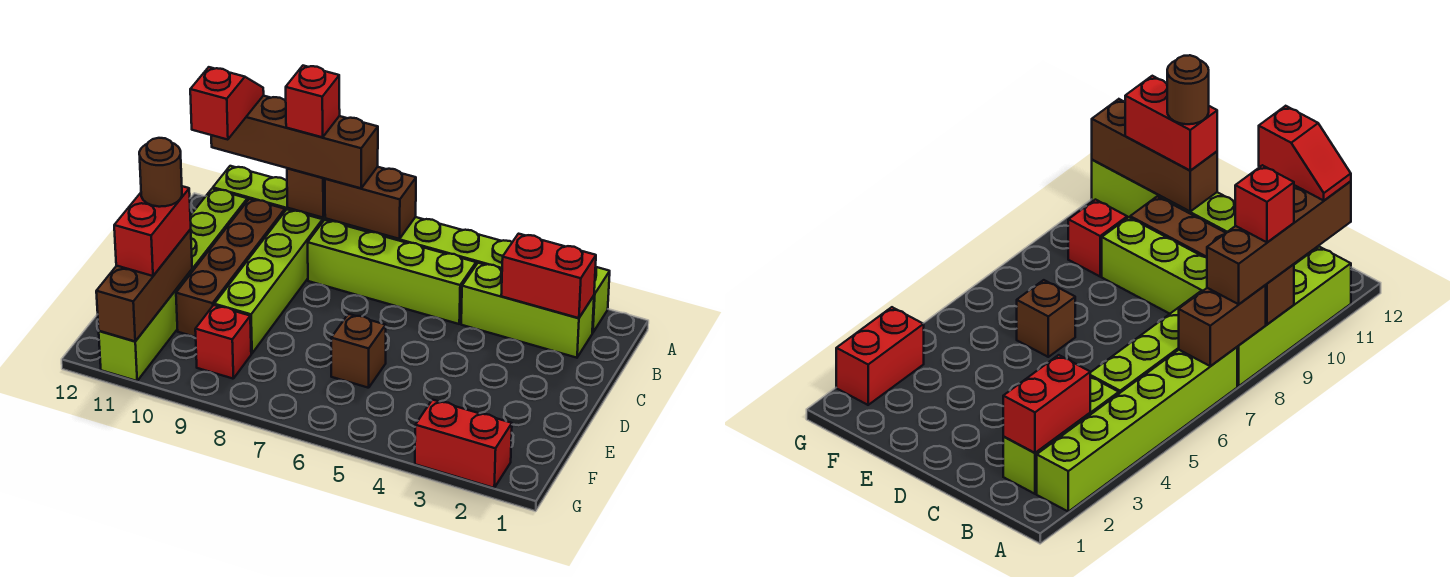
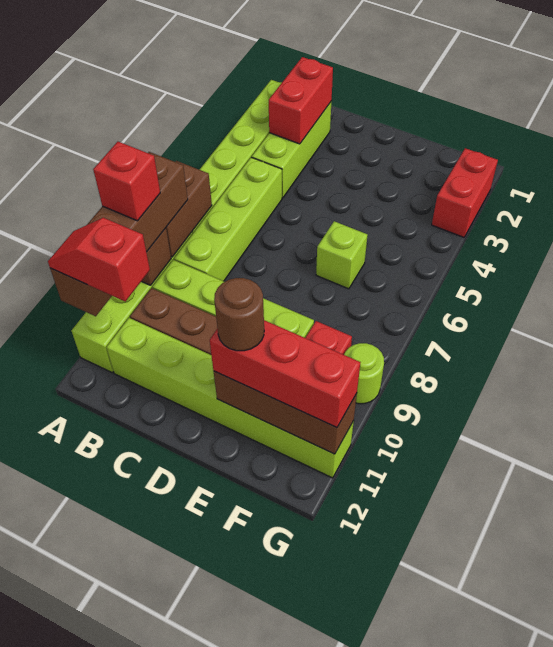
brown brick E6 level 1 -> lime brick E6 level 1
red brick E11:F11 level 3 -> red brick E11:G11 level 3
none -> lime round brick G9 level 1

